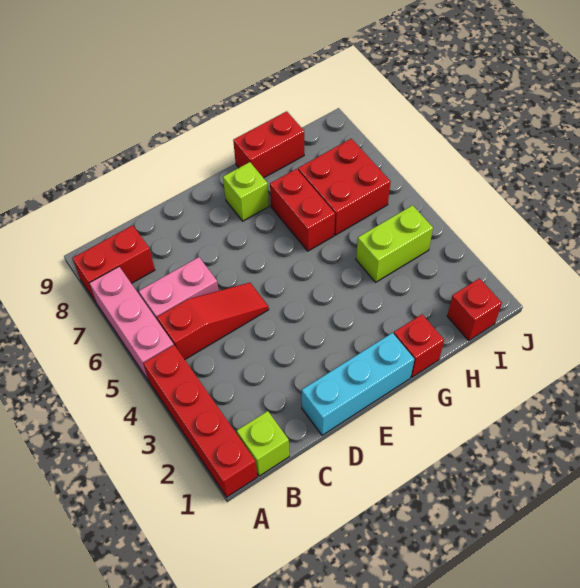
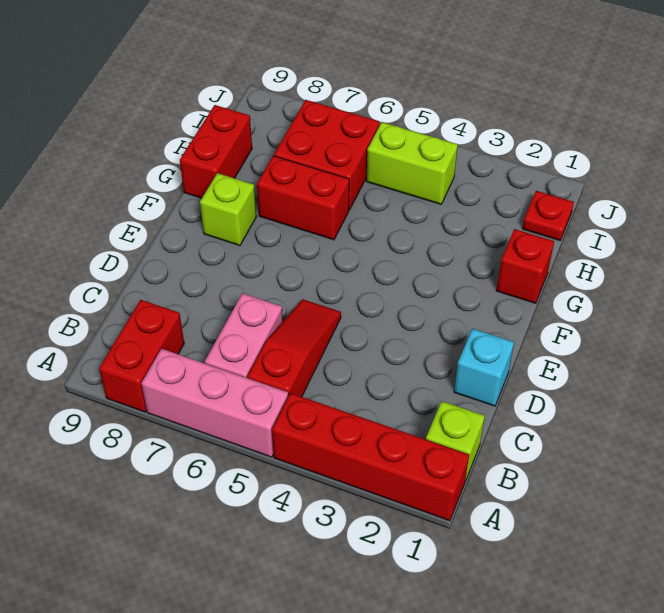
cyan brick D1:F1 level 1 -> cyan brick D1 level 1
lime brick H4:I4 level 1 -> lime brick I4:I5 level 1
red brick I1 level 1 -> red plate I1 level 1

